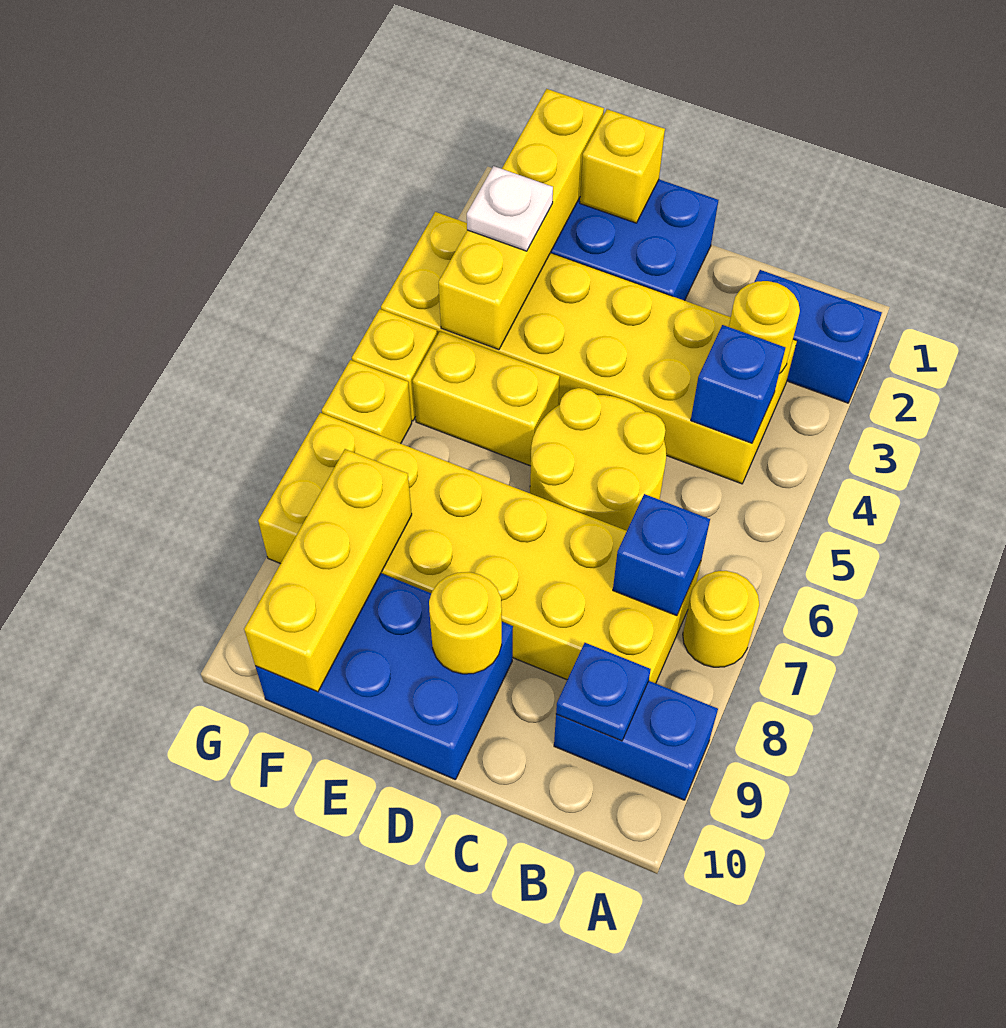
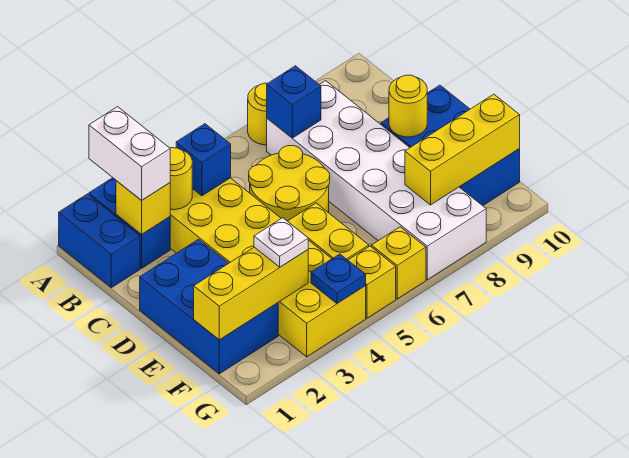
none -> white brick A2:B2 level 3
blue brick A9:B9 level 1 -> blue brick A1:B1 level 1
yellow brick B7:G8 level 1 -> white brick B7:G8 level 1
blue plate B9 level 2 -> blue plate G4 level 2
yellow brick E1 level 2 -> yellow brick B2 level 2
yellow brick F1:F4 level 2 -> yellow brick F1:F3 level 2

